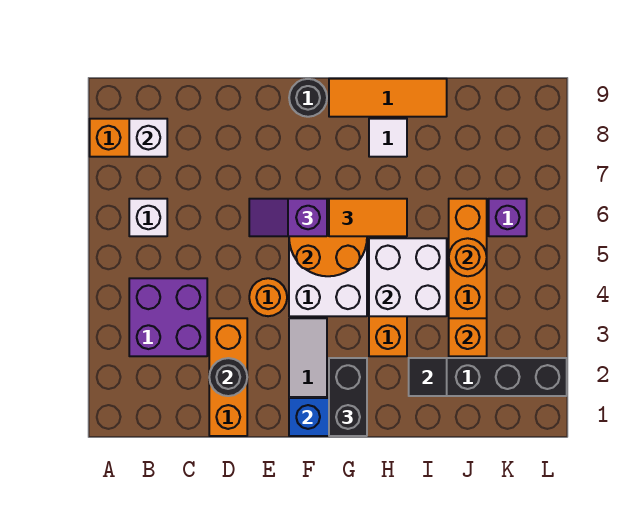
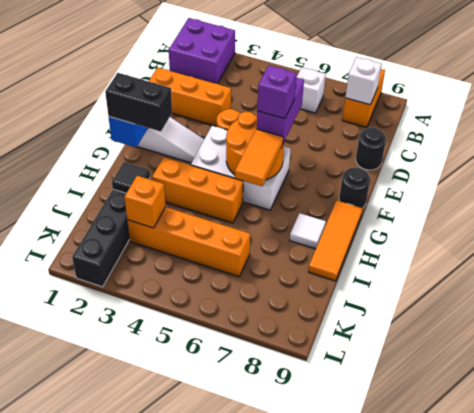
purple brick B3:C4 level 1 -> purple brick A1:B2 level 1
black round brick D2 level 2 -> black round brick D9 level 1
purple slope E6:F6 level 3 top F -> purple brick E6:F6 level 3
white brick H4:I5 level 2 -> none
orange round brick J5 level 2 -> none
purple brick K6 level 1 -> purple brick F6 level 4

